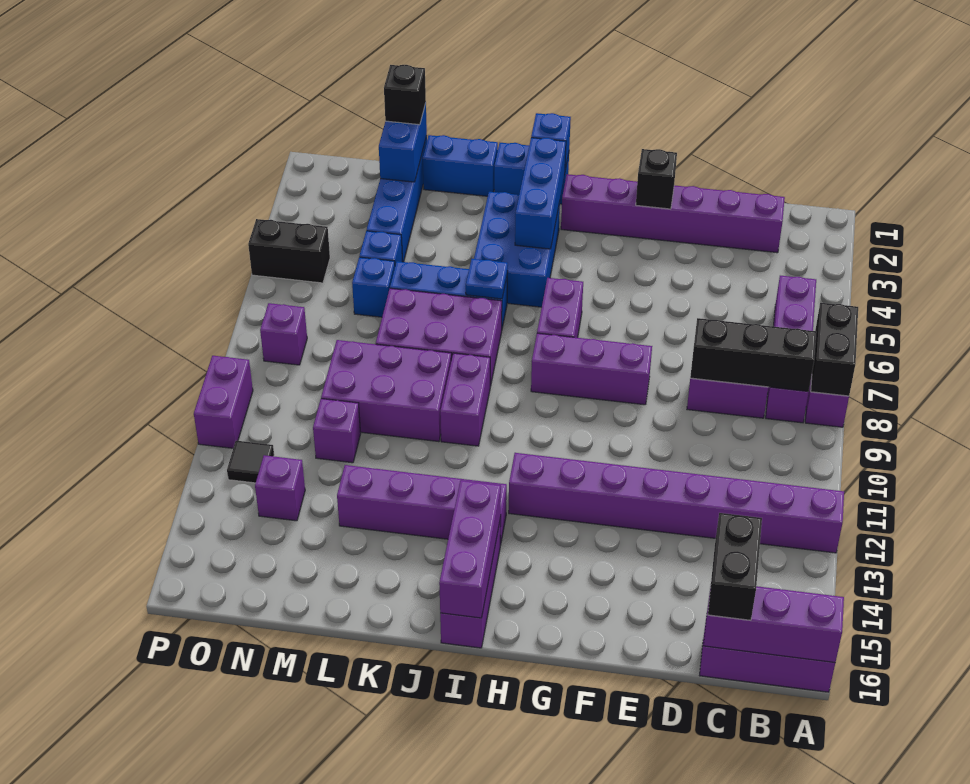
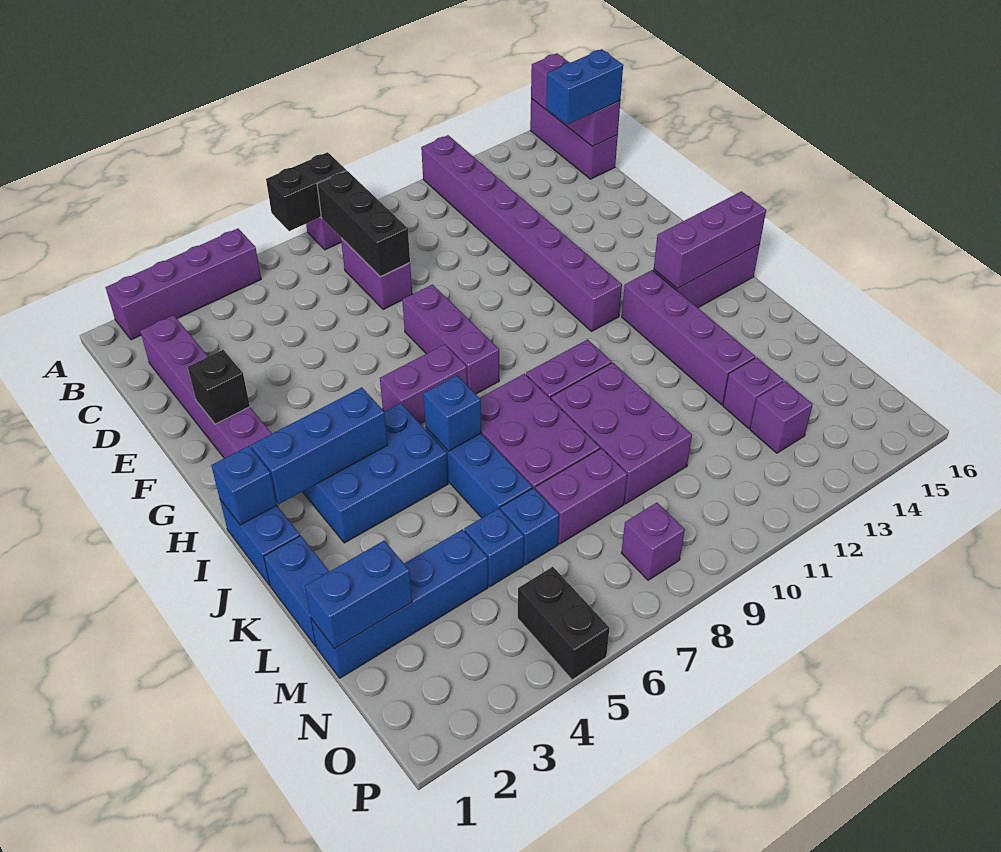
purple brick B5:B8 level 1 -> purple brick A2:A5 level 1
black brick C15:C16 level 3 -> blue brick C15:C16 level 3
blue plate J6 level 2 -> blue brick J6 level 2
black brick M1 level 3 -> none
purple brick M11 level 1 -> purple brick M13 level 1
black tile O12 level 1 -> none
purple brick P10:P11 level 1 -> purple brick M7:M8 level 1

